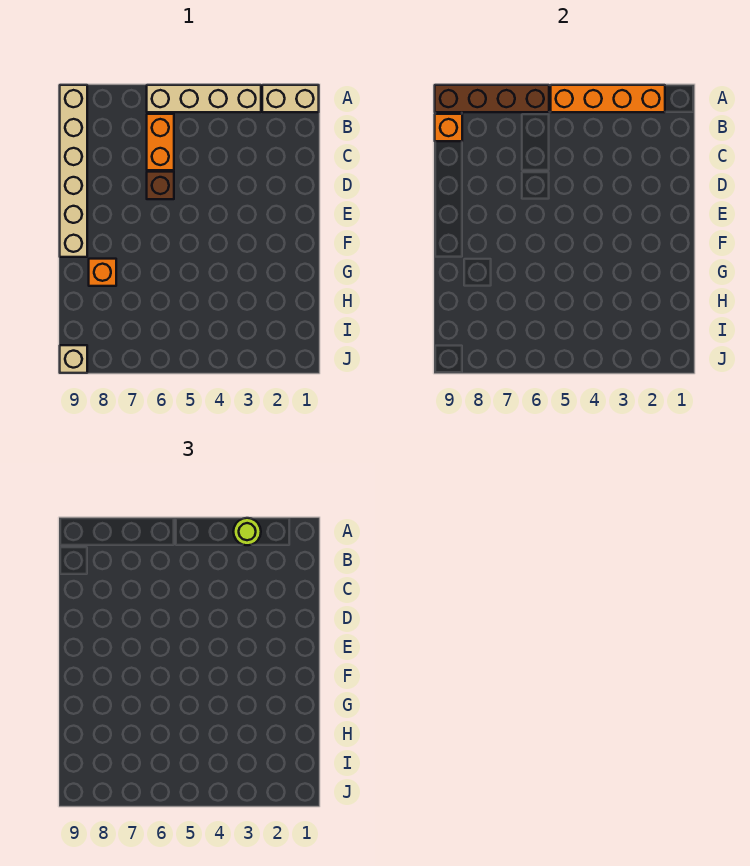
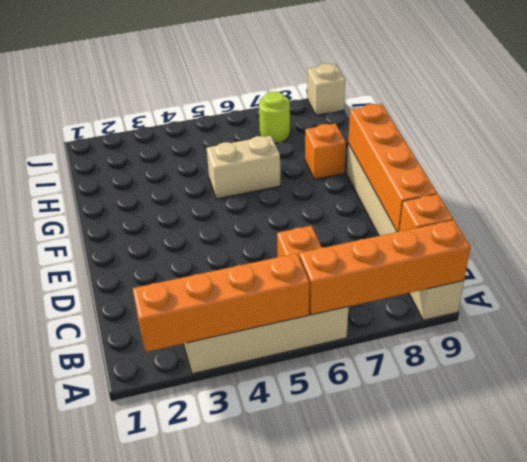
tan brick A1:A2 level 1 -> tan brick G5:G6 level 1
lime round brick A3 level 3 -> lime round brick I7 level 1
brown brick A6:A9 level 2 -> orange brick A6:A9 level 2
none -> orange brick C9:F9 level 2
brown brick D6 level 1 -> none

